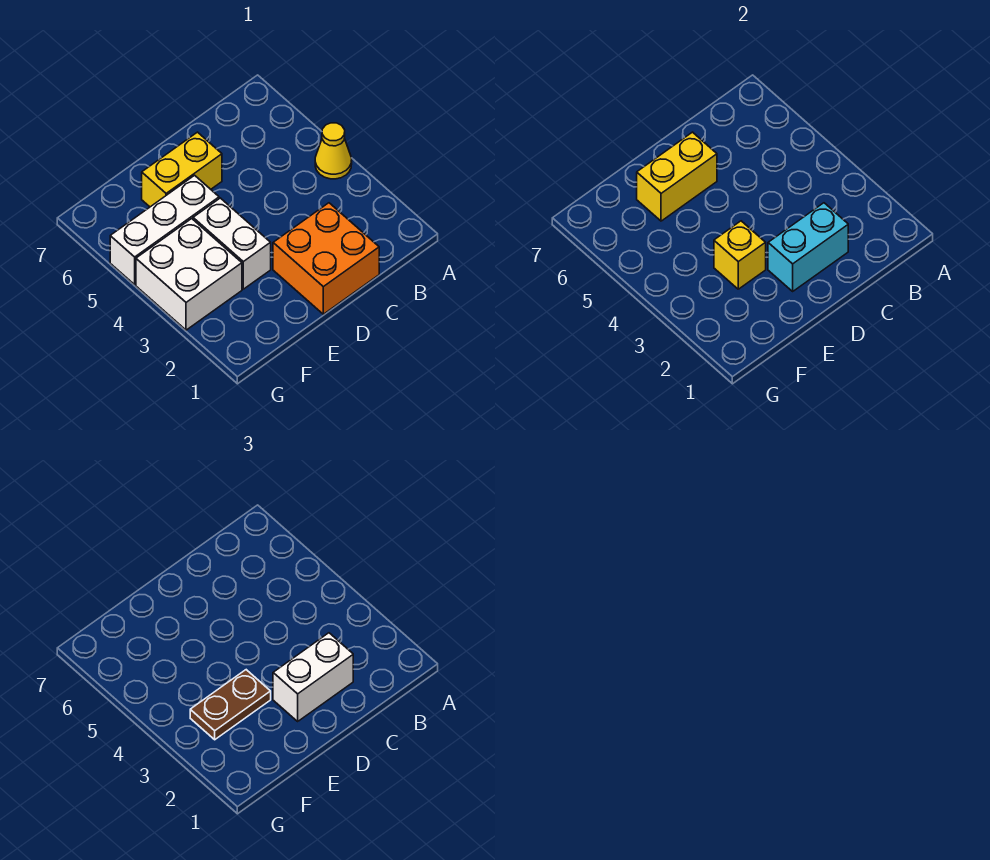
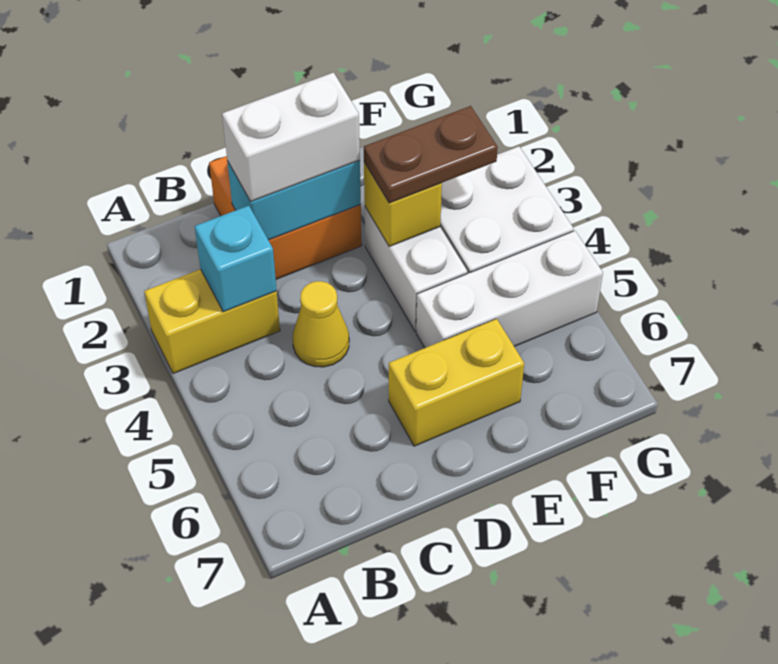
yellow cone A4 level 1 -> yellow cone C4 level 1
none -> cyan brick B3 level 2
yellow brick D6:E6 level 2 -> yellow brick A3:B3 level 1

